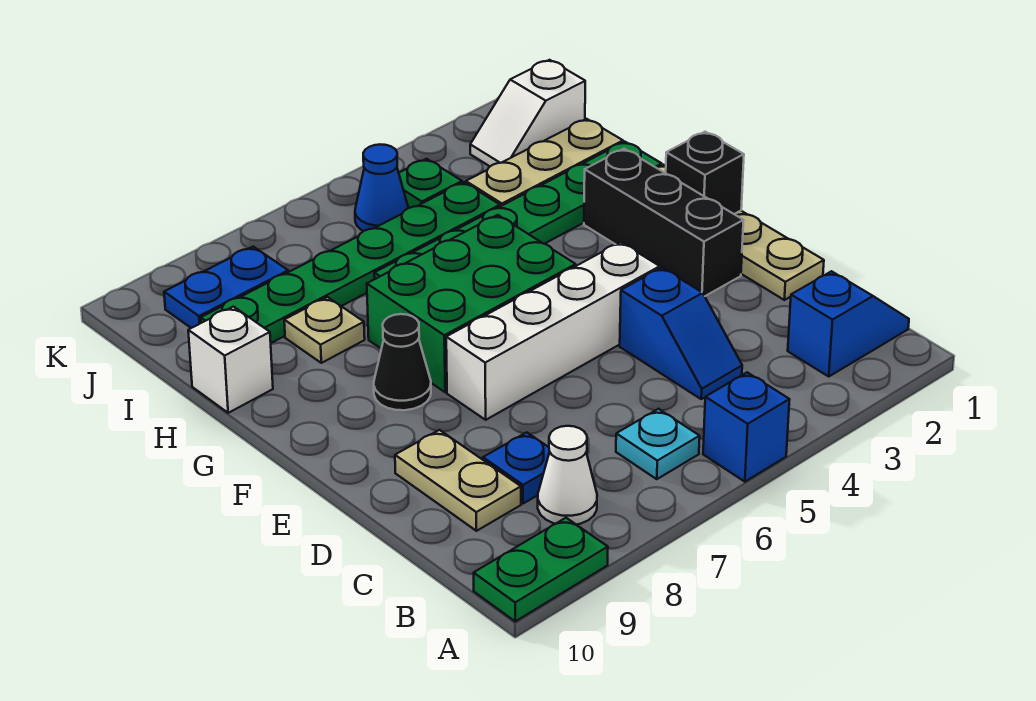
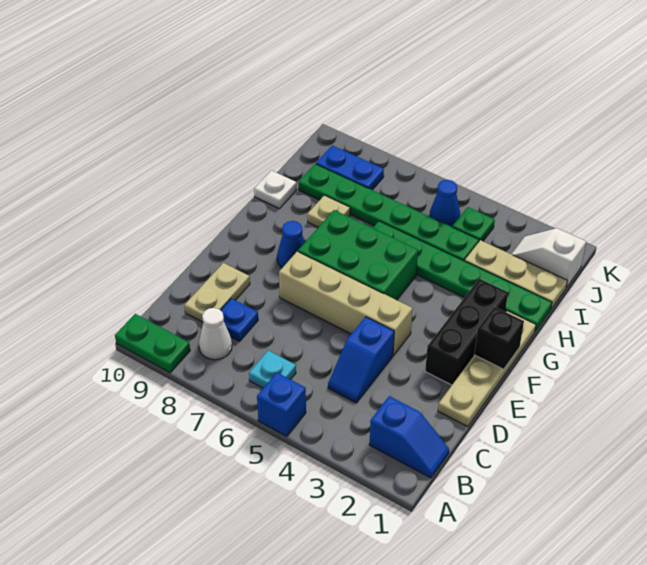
white brick E4:E7 level 1 -> tan brick E4:E7 level 1
black cone F8 level 1 -> blue cone F8 level 1
white brick H10 level 1 -> white plate H10 level 1

